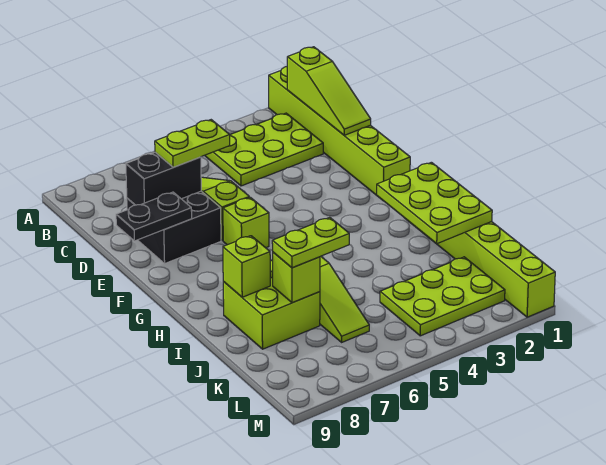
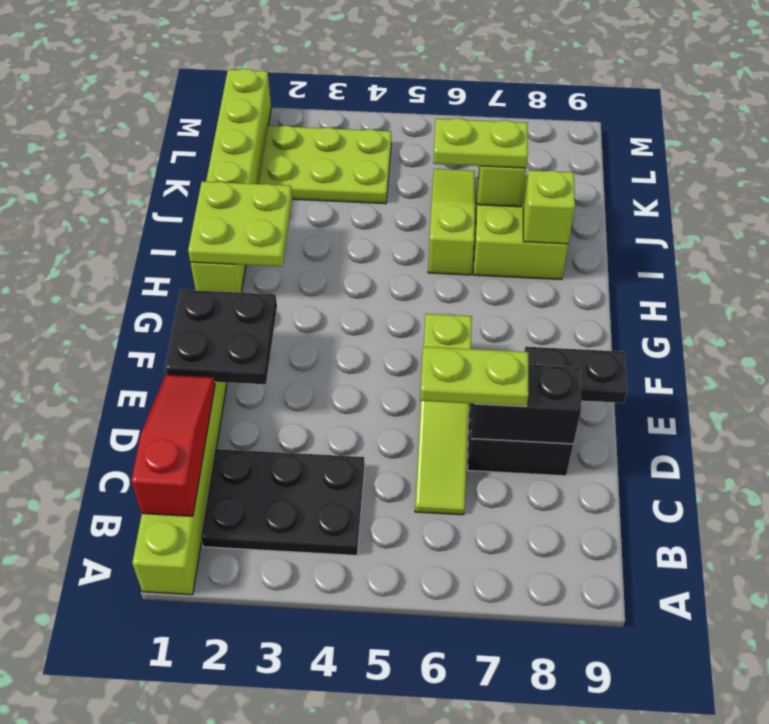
lime slope B1:D1 level 2 top B -> red slope B1:D1 level 2 top B
lime plate B2:C4 level 1 -> black plate B2:C4 level 1
none -> black plate E1:F2 level 2
lime plate H1:J2 level 2 -> lime plate H1:I2 level 2

